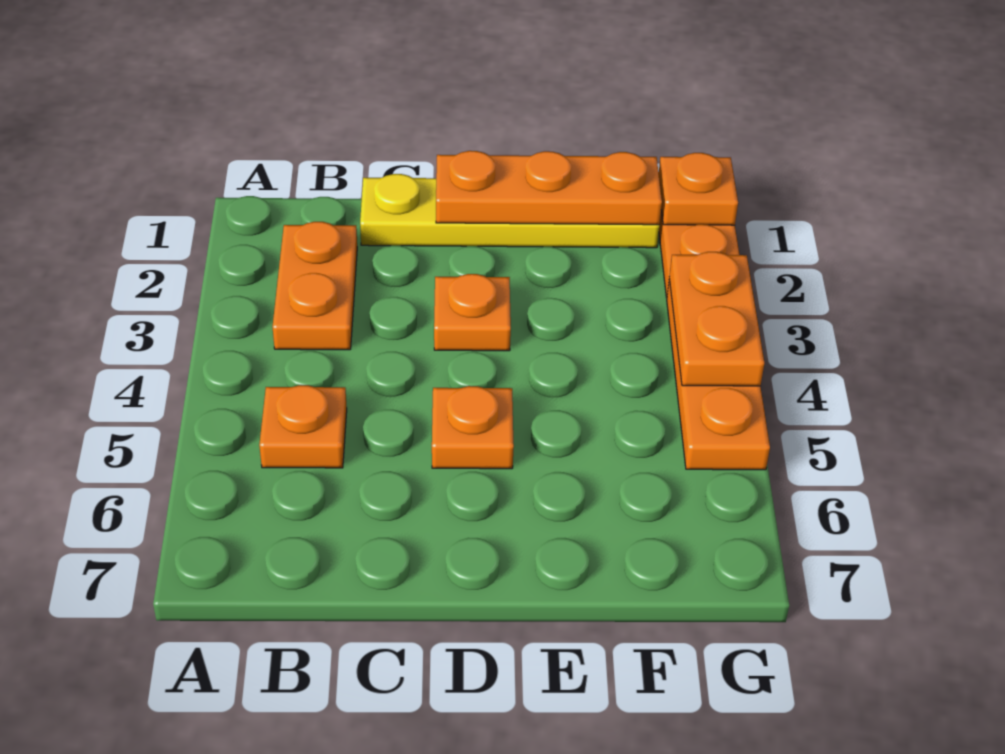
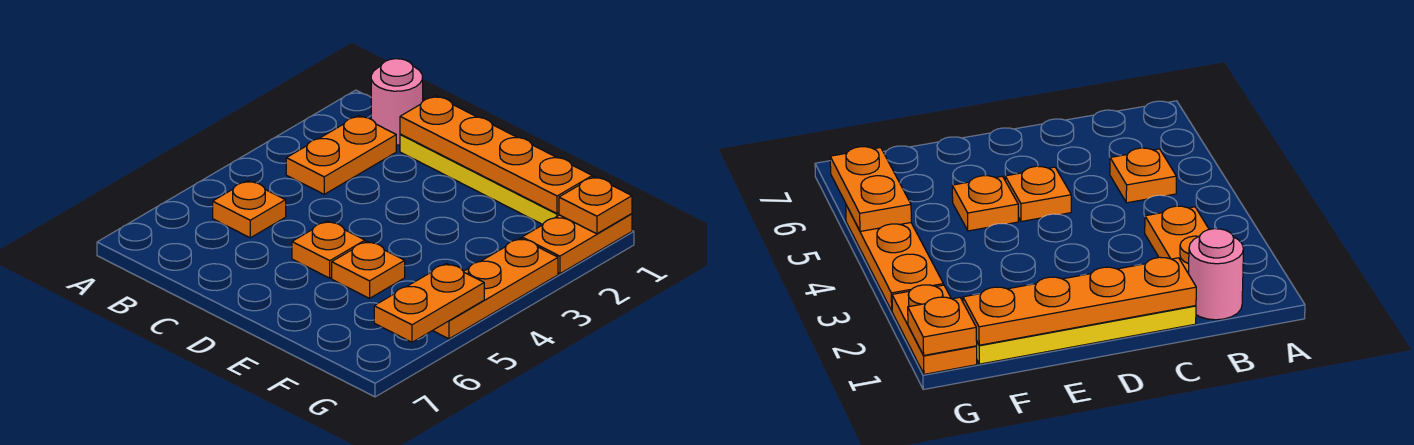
none -> pink round brick B1 level 1
orange plate D1:F1 level 2 -> orange plate C1:F1 level 2
orange plate D3 level 1 -> orange plate E5 level 1
orange plate G3:G4 level 2 -> orange plate G5:G6 level 2

